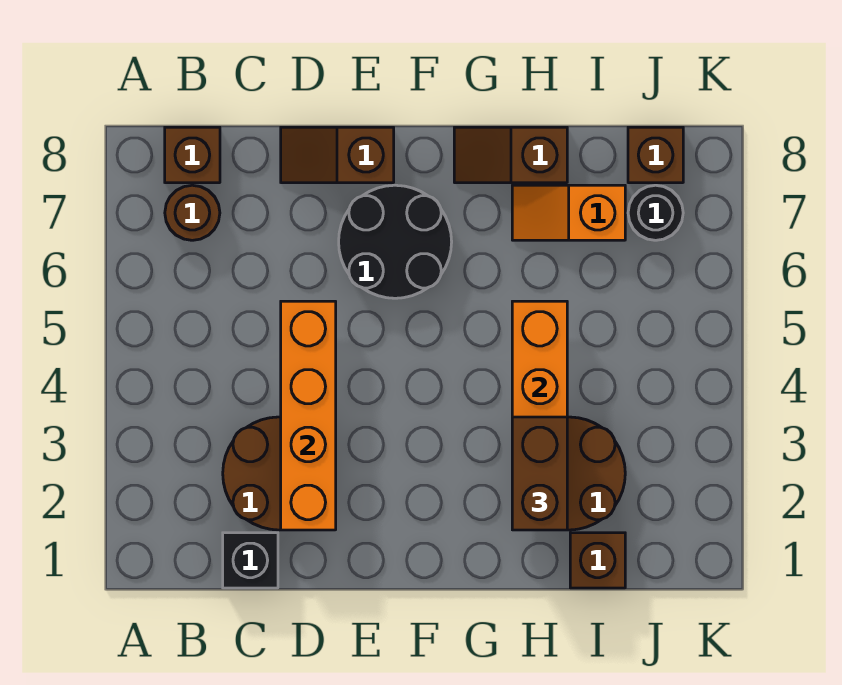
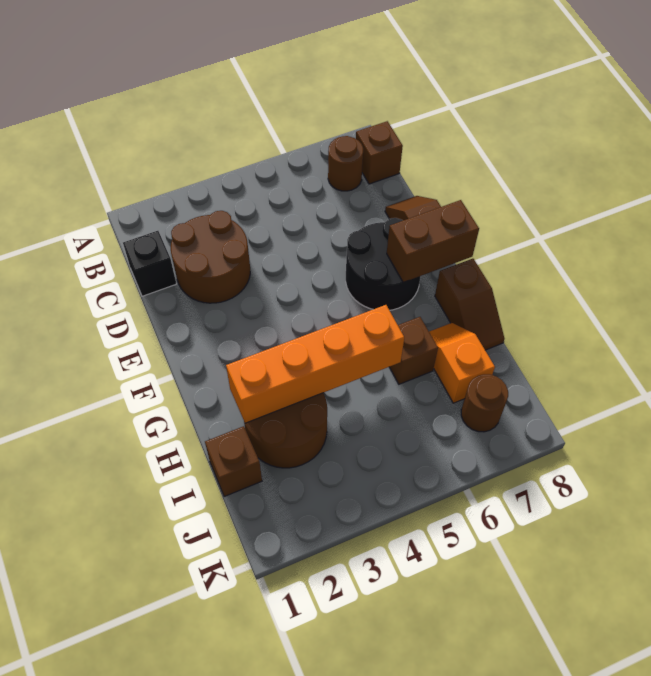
orange brick D2:D5 level 2 -> none
brown slope G8:H8 level 1 top H -> brown slope G8:H8 level 1 top G
brown brick H2:H3 level 3 -> brown brick F7:F8 level 2
black round brick J7 level 1 -> brown round brick J7 level 1
brown brick J8 level 1 -> brown brick H6 level 1

